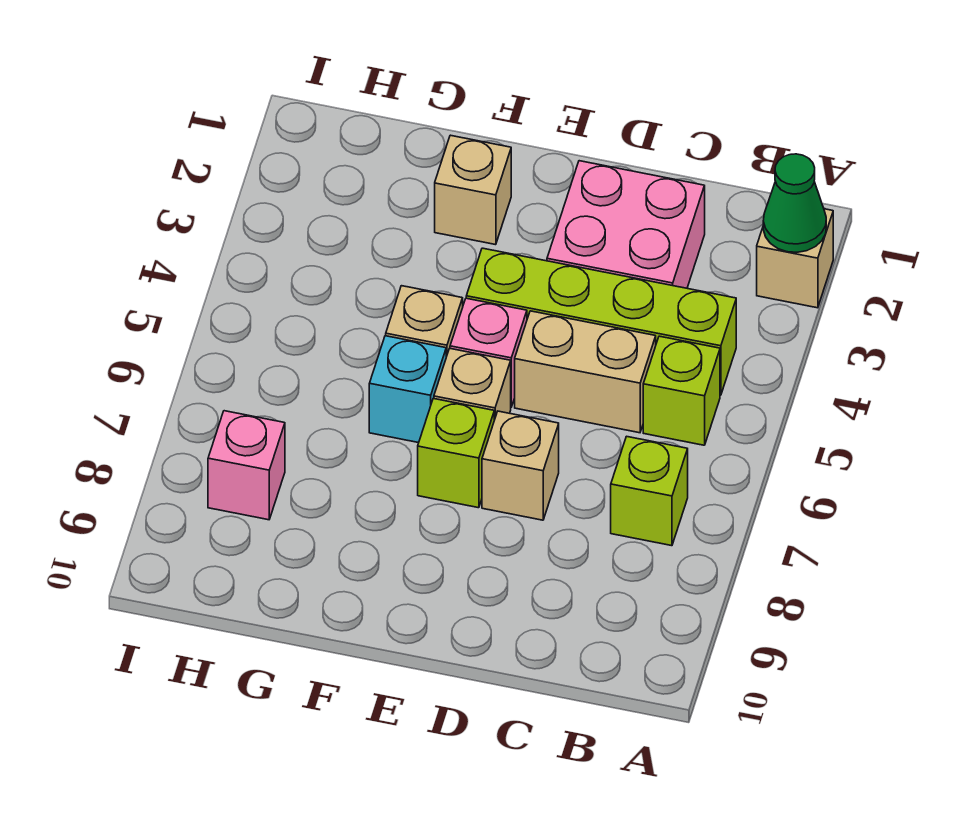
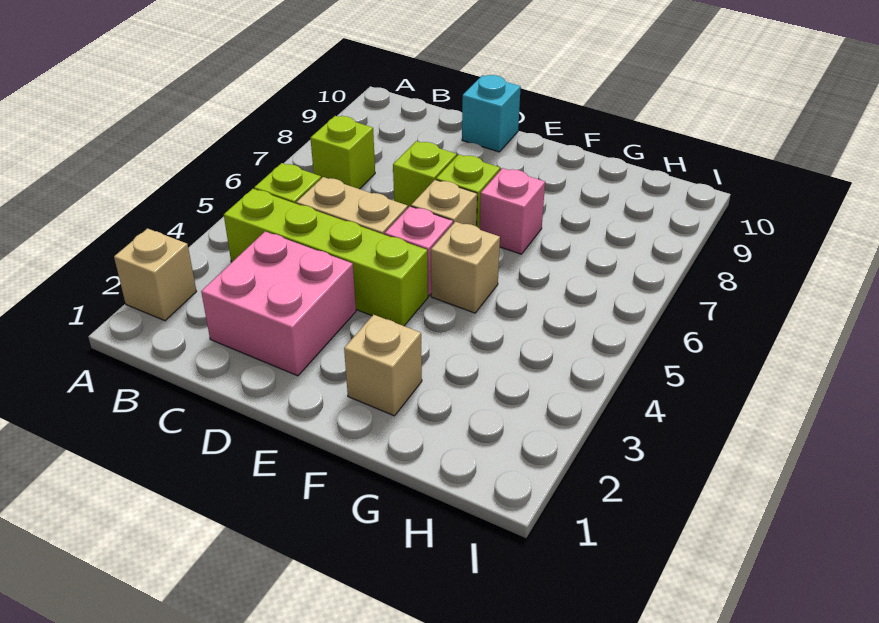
green cone A2 level 2 -> none
tan brick D7 level 1 -> lime brick D7 level 1
cyan brick F6 level 1 -> cyan brick D10 level 1
pink brick H8 level 1 -> pink brick F7 level 1

